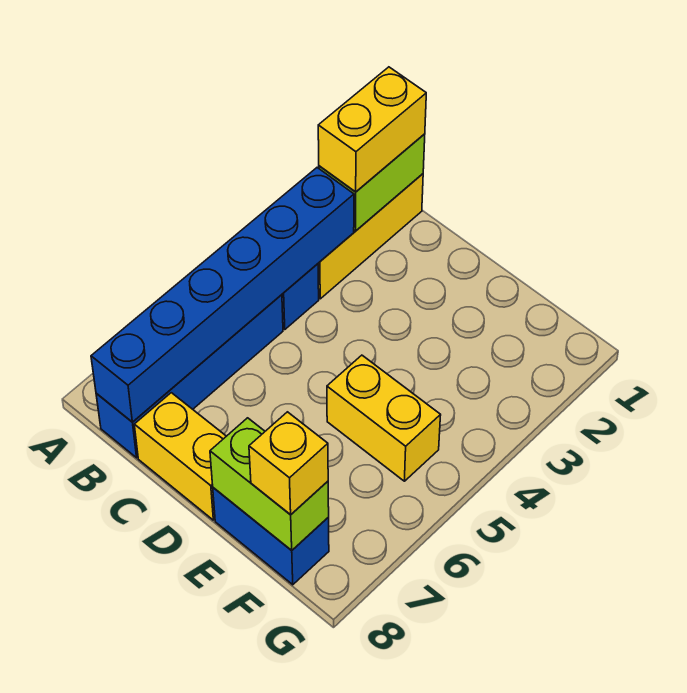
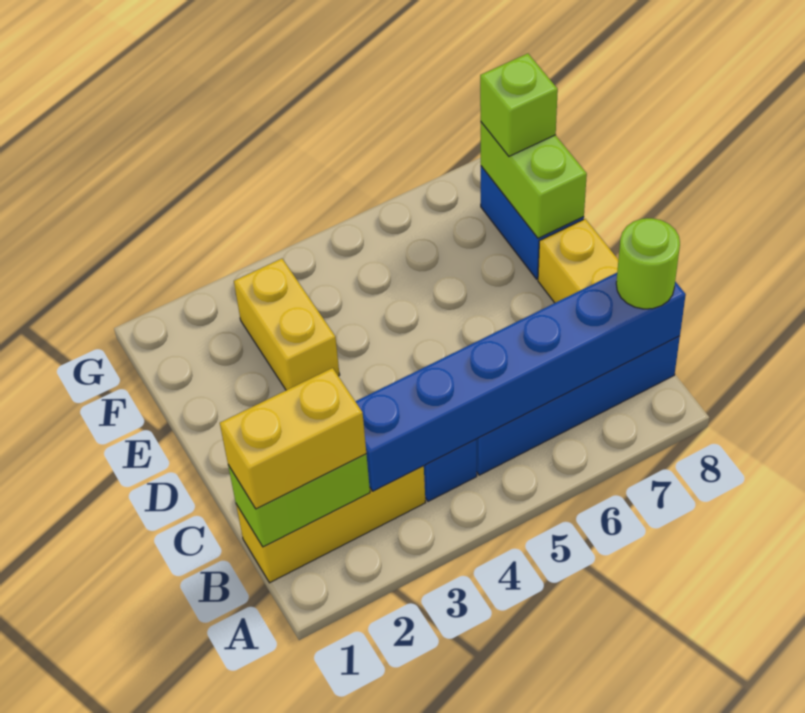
none -> lime round brick B8 level 3
yellow brick E5:F5 level 1 -> yellow brick E3:F3 level 1
yellow brick F8 level 3 -> lime brick F8 level 3

